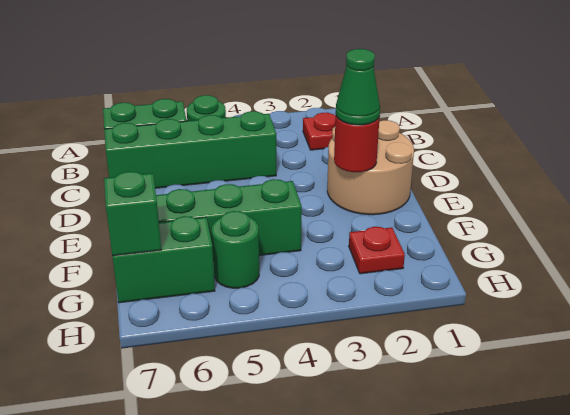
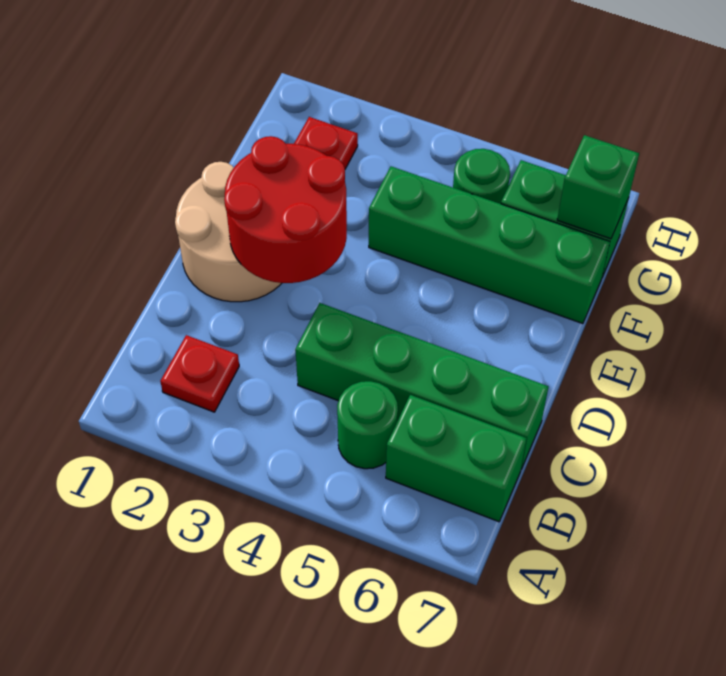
red round brick E2 level 2 -> red round brick D2:E3 level 2
green cone E2 level 3 -> none

